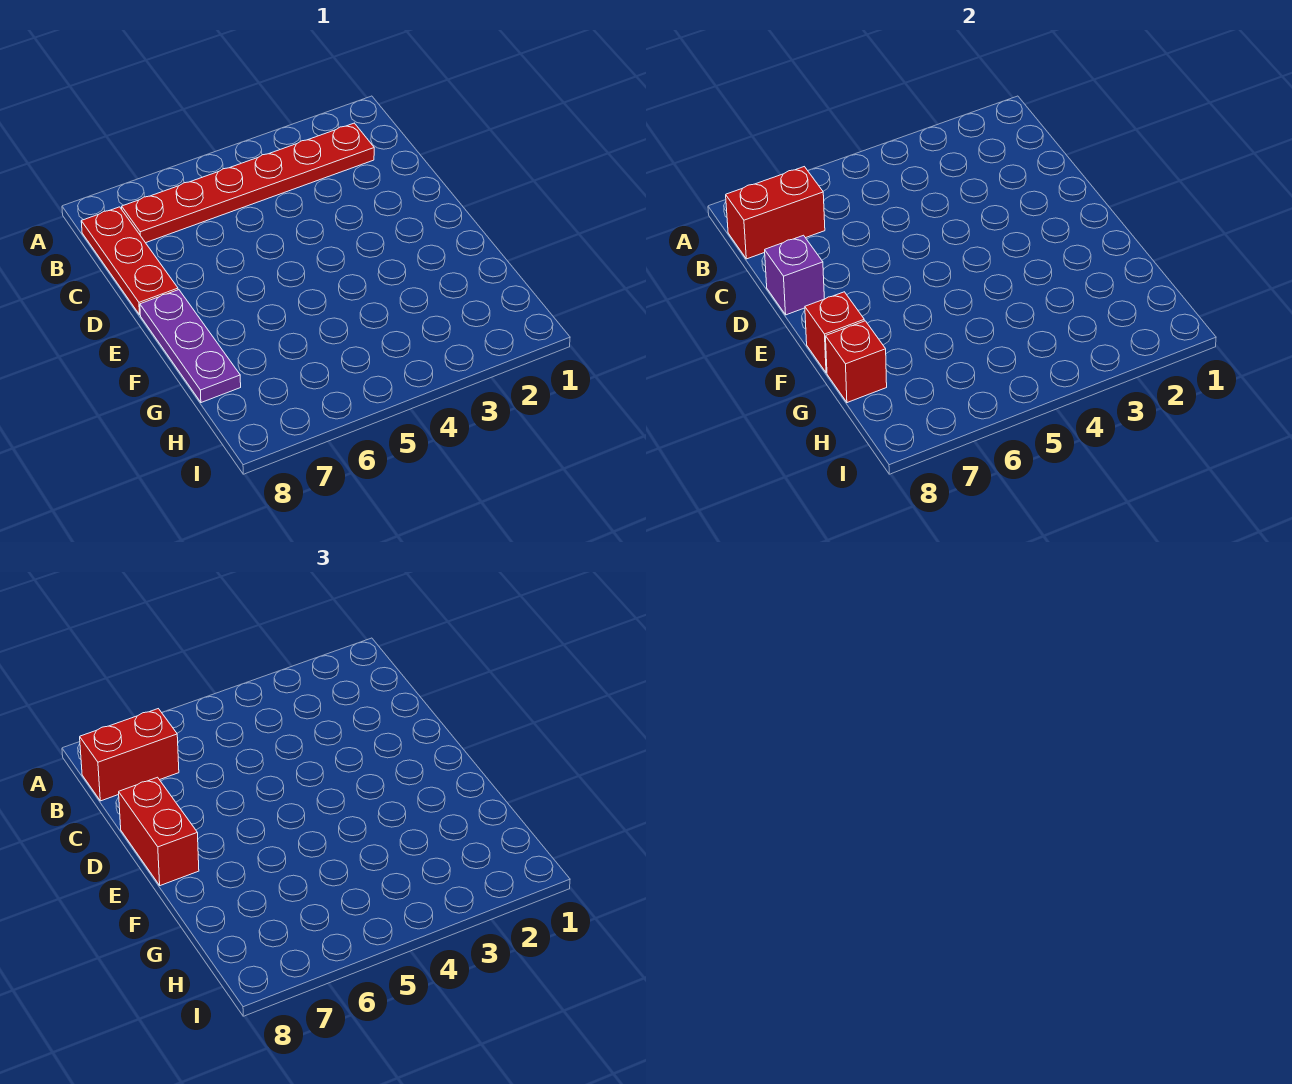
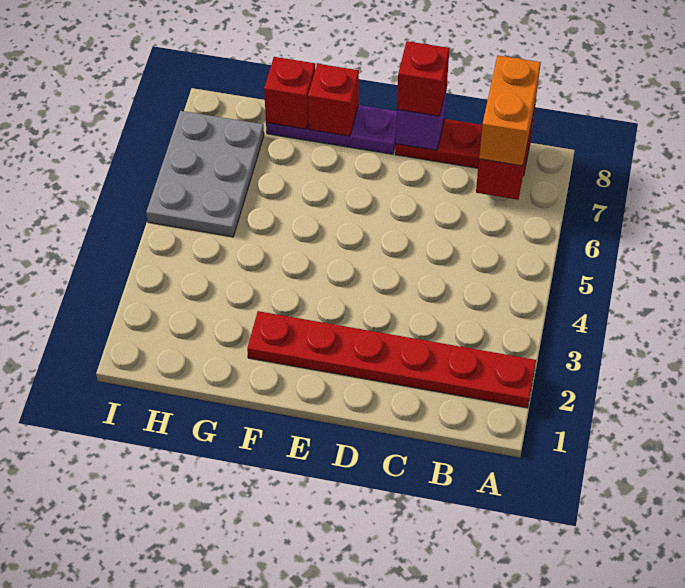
red plate B2:B7 level 1 -> red plate A2:F2 level 1
red brick B7:B8 level 3 -> orange brick B7:B8 level 3
red brick D8:E8 level 3 -> red brick D8 level 3
none -> grey plate H5:I7 level 1

